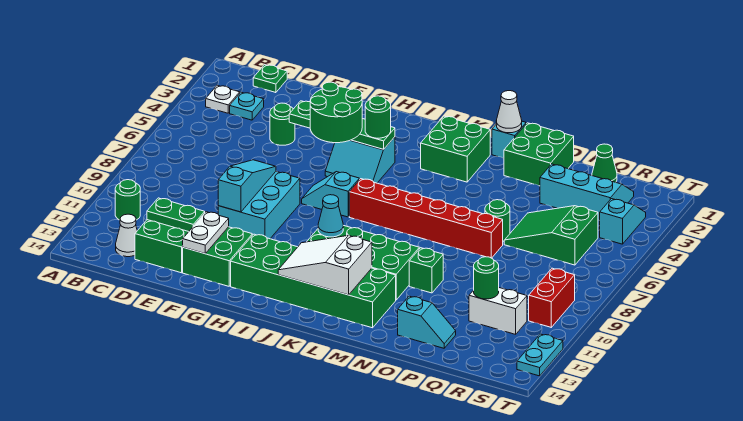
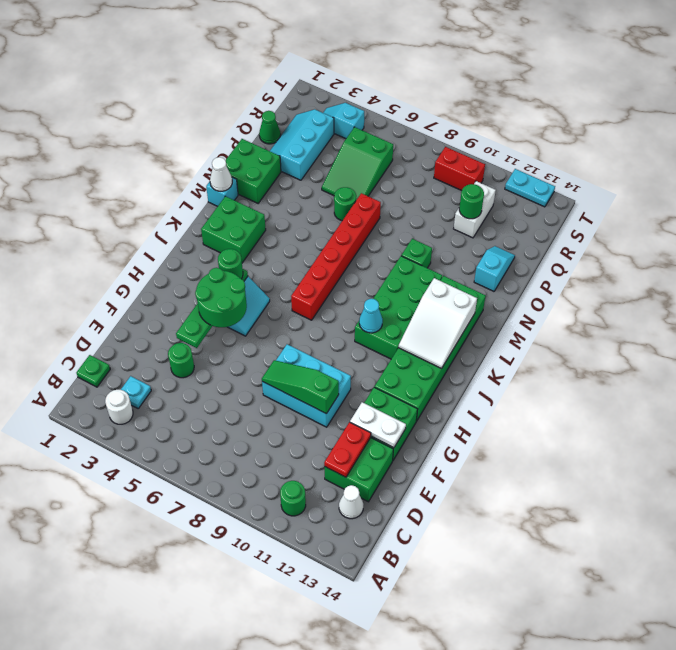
white plate B3 level 1 -> white round brick B3 level 1
green plate D12:E12 level 2 -> red plate D12:E12 level 2
cyan slope F8:F10 level 2 top 10 -> green slope F8:F10 level 2 top 10
cyan slope H7:I7 level 1 top I -> none

